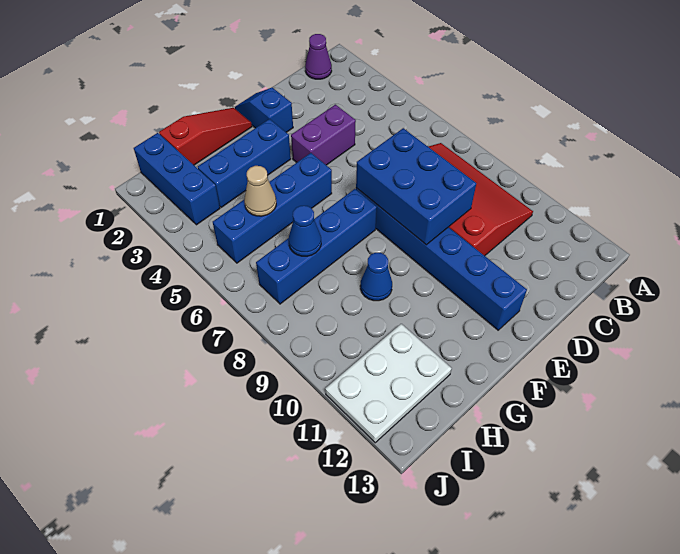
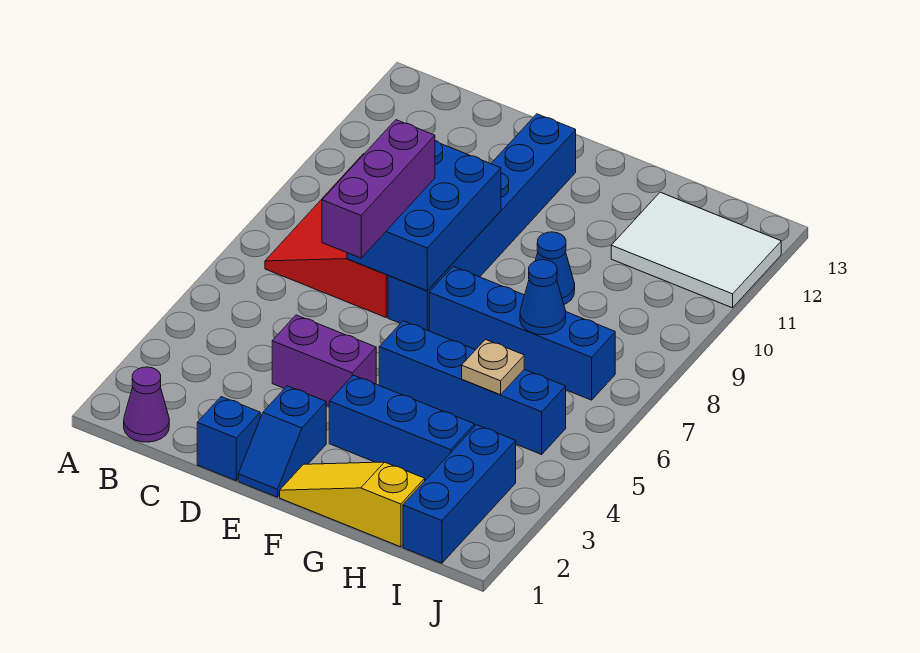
none -> blue brick D1 level 1
none -> purple brick D6:D8 level 3
red slope F1:H1 level 1 top H -> yellow slope F1:H1 level 1 top H
tan cone H5 level 2 -> tan plate H5 level 2
white plate H11:J12 level 1 -> white tile H11:J12 level 1

